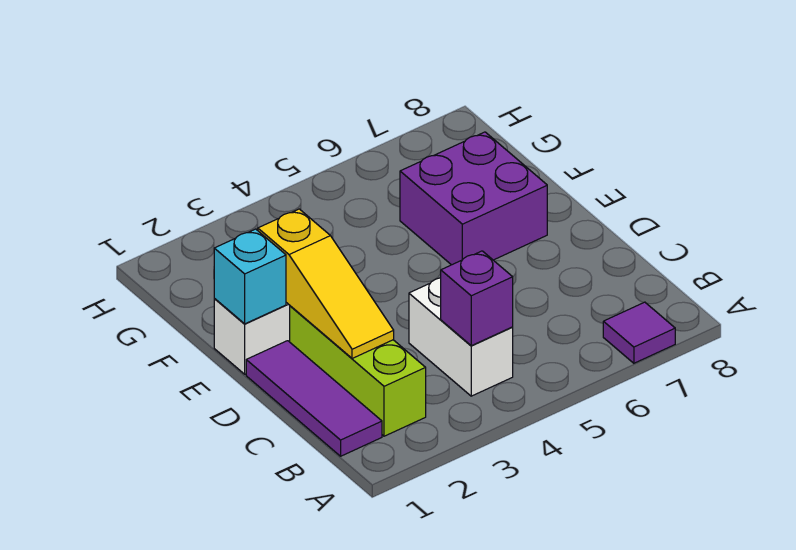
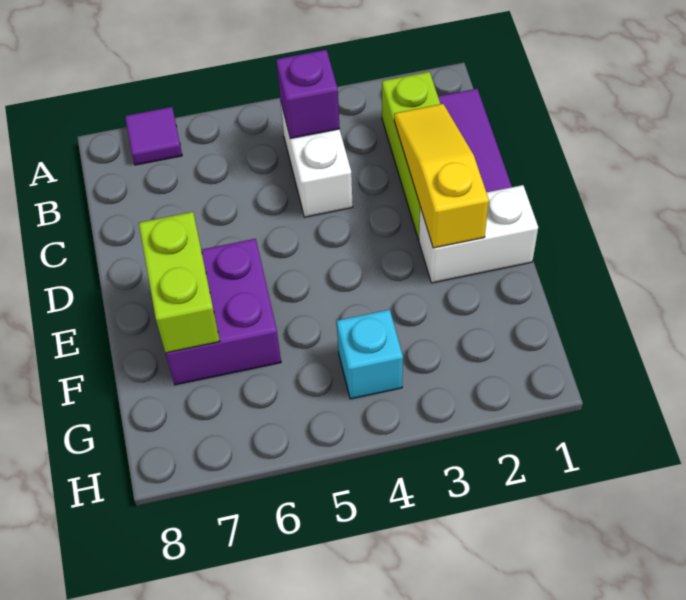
cyan brick E1 level 2 -> cyan brick G4 level 1
none -> lime brick E7:F7 level 2

